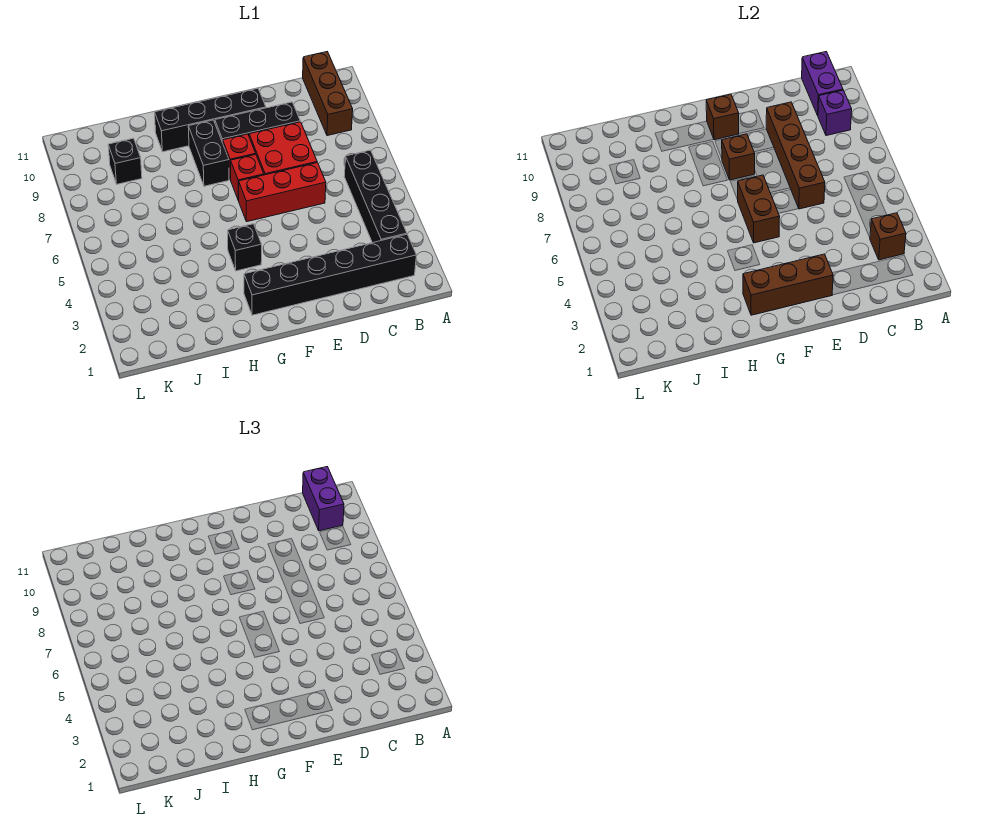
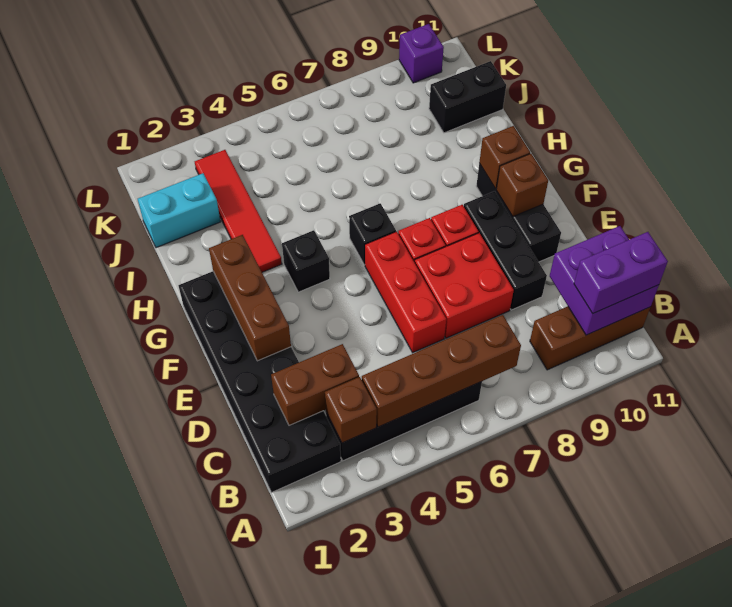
black brick B2:G2 level 1 -> black brick B1:G2 level 1
purple brick B9 level 2 -> purple brick L10 level 1
purple brick B10:B11 level 2 -> purple brick B10:C11 level 2
brown brick D6:D9 level 2 -> brown brick B4:B7 level 2
black brick E10:H10 level 1 -> black brick E10:G10 level 1
brown brick F5:F6 level 2 -> brown brick C2:C3 level 2
brown brick F8 level 2 -> brown brick G10 level 2
black brick G8:G9 level 1 -> black brick J10:J11 level 1
none -> red tile H3:K3 level 1
none -> cyan brick J1:J2 level 1
black brick J9 level 1 -> black brick G6 level 1

